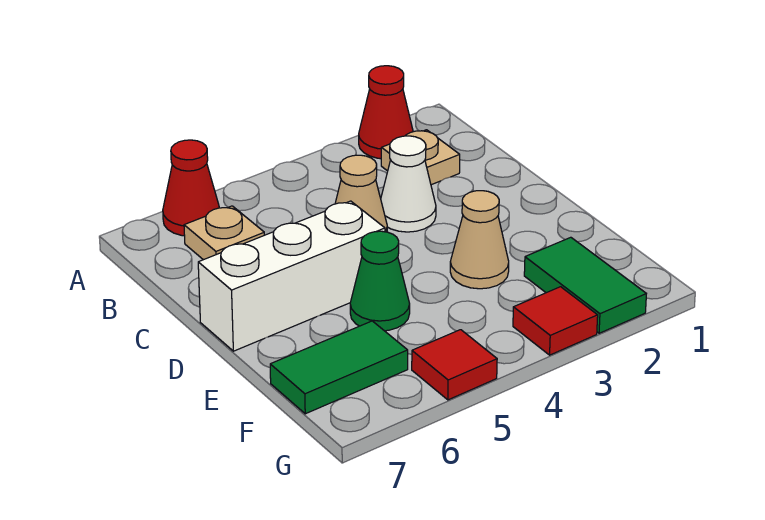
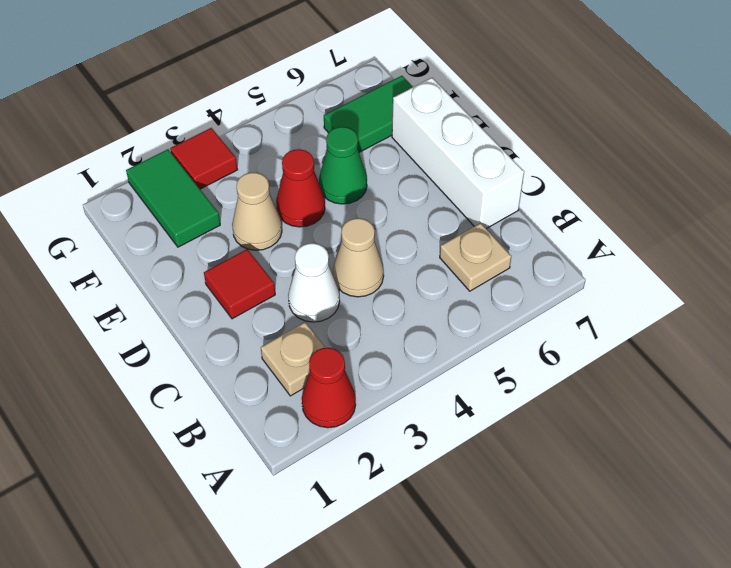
red cone A6 level 1 -> red cone E4 level 1
white brick D5:D7 level 1 -> white brick C7:E7 level 1
red tile G5 level 1 -> red tile D2 level 1

